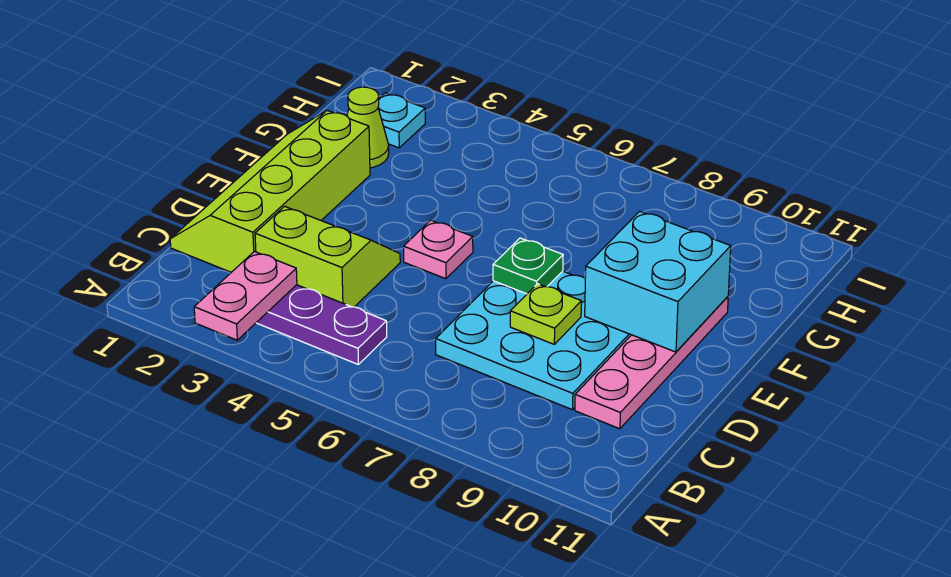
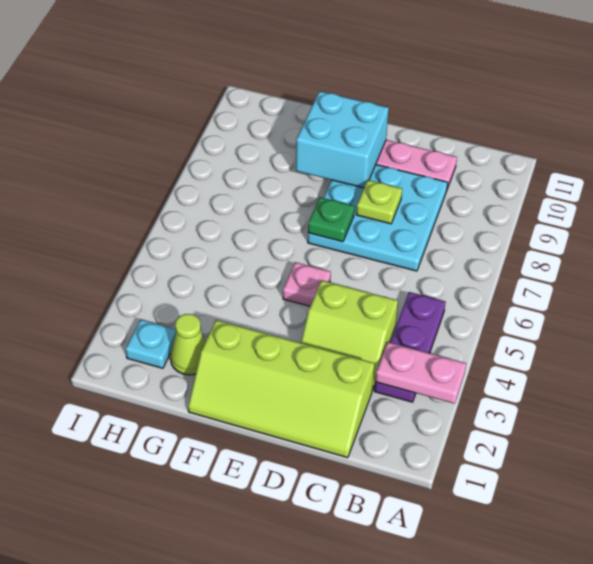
lime slope C3:D4 level 1 top C -> lime slope C3:D4 level 1 top 4

